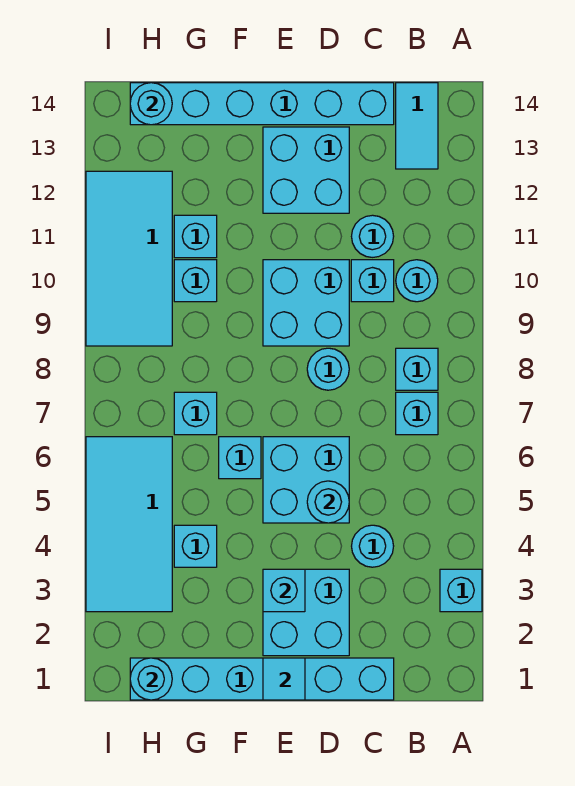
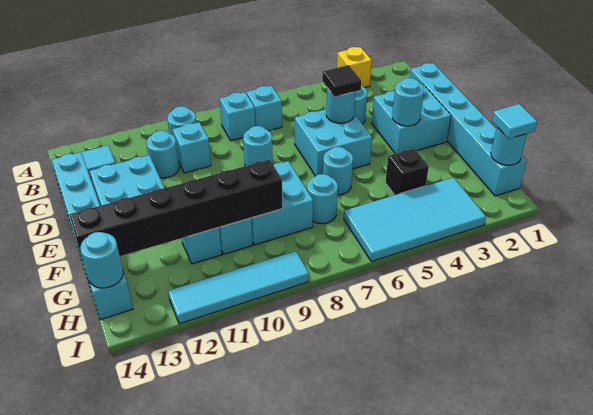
cyan brick A3 level 1 -> yellow brick A3 level 1
none -> black tile D5 level 3
cyan brick D9:E10 level 1 -> cyan brick F8:G9 level 1
cyan tile E1 level 2 -> cyan tile H1 level 3
cyan brick E3 level 2 -> cyan round brick E3 level 2
cyan brick F6 level 1 -> cyan round brick F6 level 1
cyan brick G4 level 1 -> black brick G4 level 1
cyan brick G7 level 1 -> cyan round brick G7 level 1
none -> black brick G9:G14 level 2
cyan tile H9:I12 level 1 -> cyan tile I9:I12 level 1

